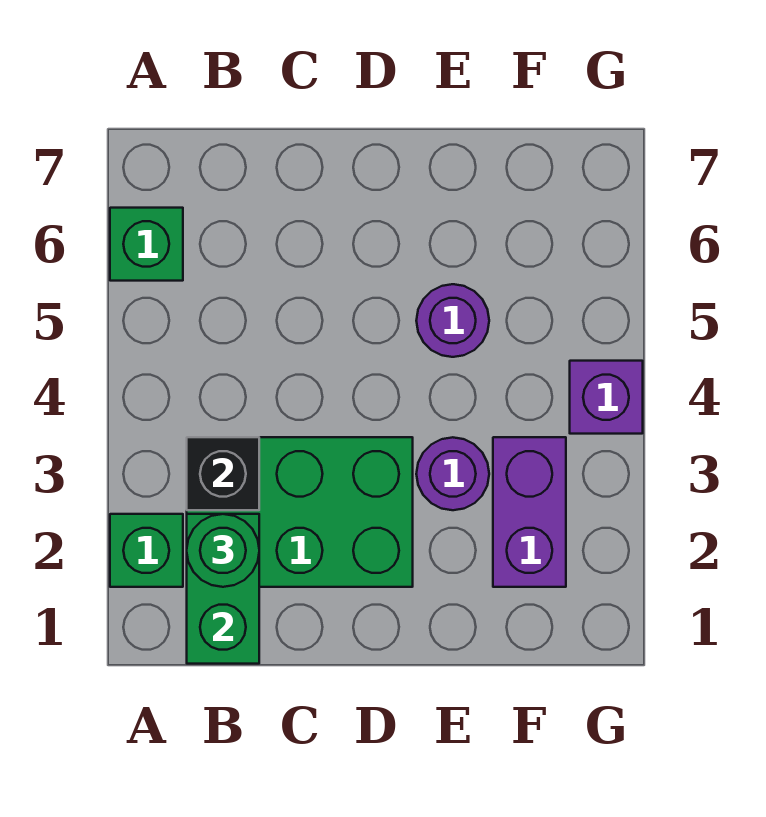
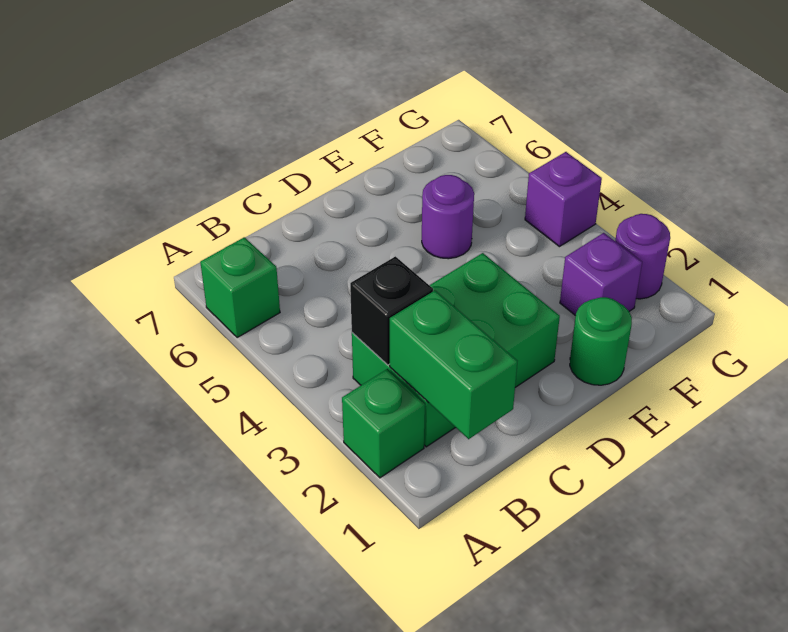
green round brick B2 level 3 -> green round brick E1 level 1
purple round brick E3 level 1 -> purple round brick G2 level 1
purple brick F2:F3 level 1 -> purple brick F2 level 1

